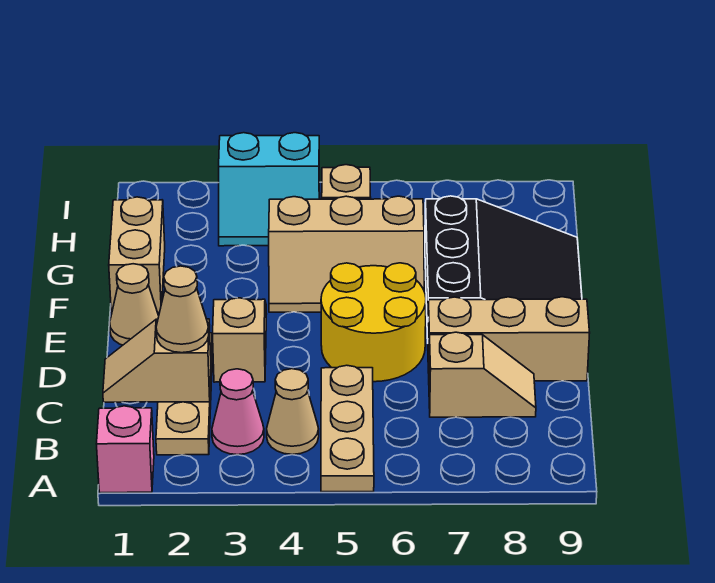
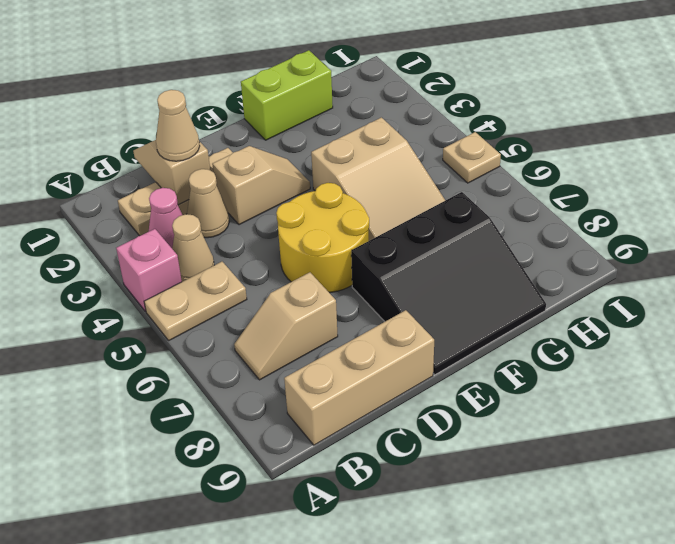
pink brick A1 level 1 -> pink brick A4 level 1
tan plate A5:C5 level 1 -> tan plate A5:B5 level 1
tan slope C7:C8 level 1 top 7 -> tan slope B7:C7 level 1 top C
tan brick D7:D9 level 1 -> tan brick B9:D9 level 1
tan cone E1 level 1 -> tan cone C3 level 1
tan brick F1:G1 level 1 -> lime brick F1:G1 level 1
tan slope F4:G6 level 1 top G -> tan slope F4:G6 level 1 top 4
cyan slope H3:I4 level 1 top I -> none

